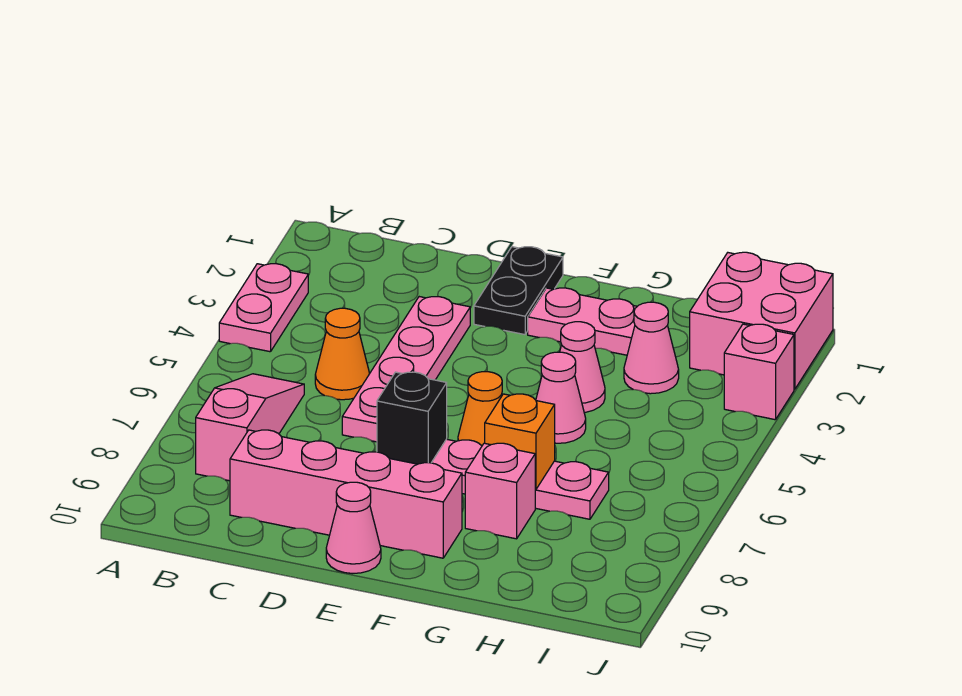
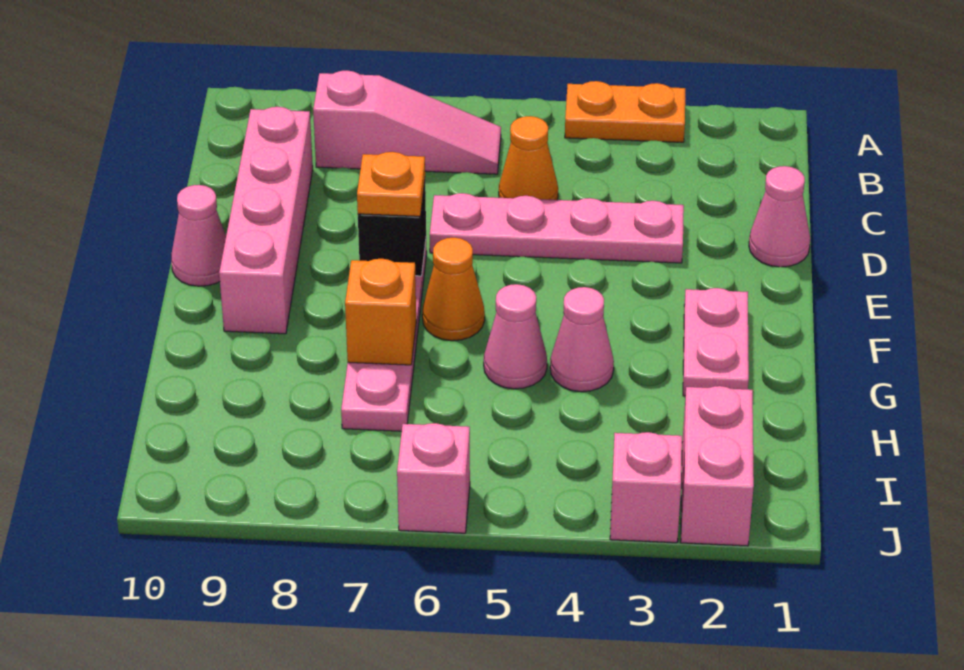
pink plate A3:A4 level 1 -> orange plate A3:A4 level 1
black plate E1:E2 level 1 -> none
none -> orange plate E7 level 3
pink brick G8 level 1 -> pink brick J6 level 1
pink cone H3 level 1 -> pink cone D1 level 1
pink brick I1:J2 level 1 -> pink brick I2:J2 level 1

